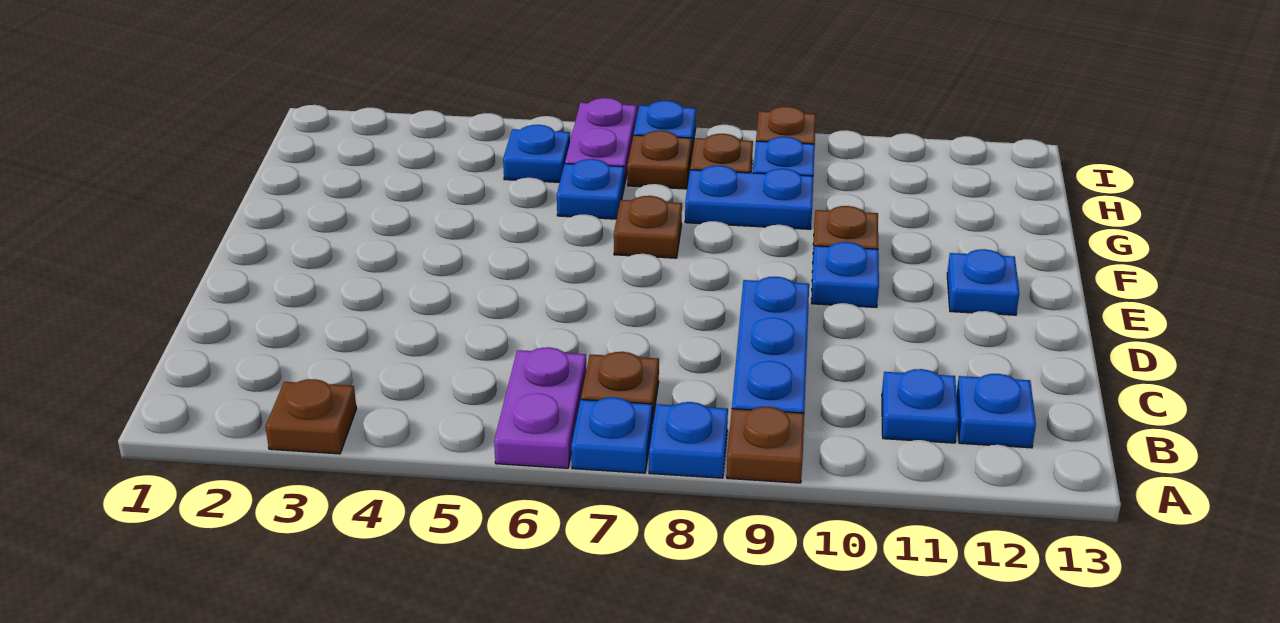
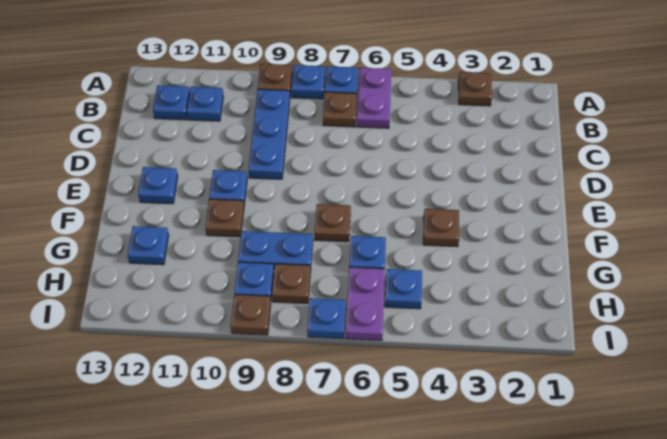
none -> blue plate G12 level 1
brown plate H7 level 1 -> brown plate F4 level 1

